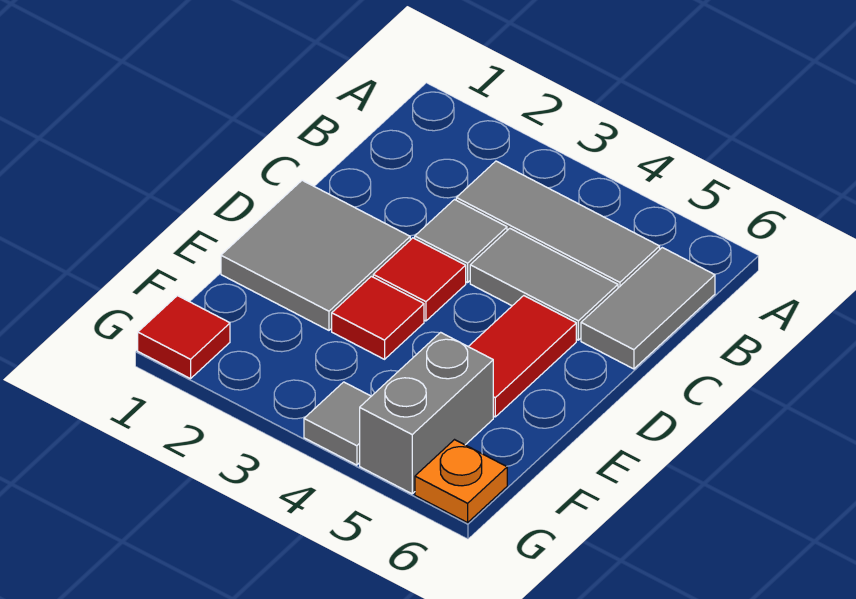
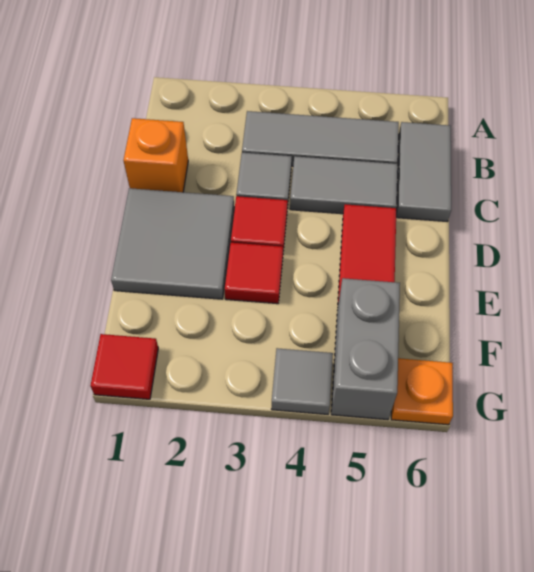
none -> orange brick C1 level 1

